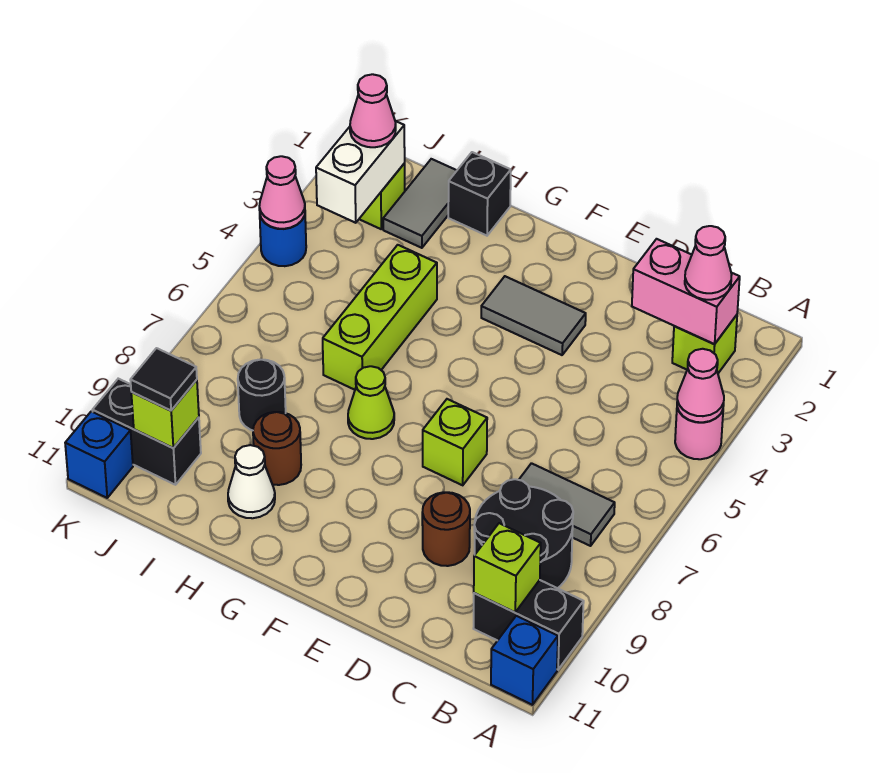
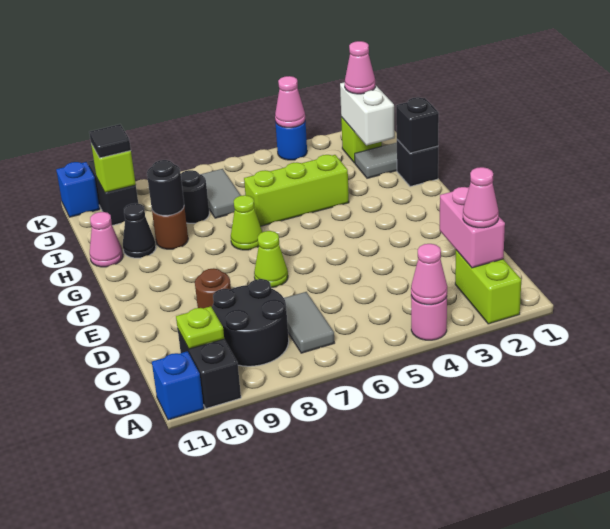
lime brick B2 level 1 -> lime brick A2:B2 level 1
lime brick B10 level 2 -> lime plate B10 level 2
grey tile E3:F3 level 1 -> grey tile I7:J7 level 1
lime brick E7 level 1 -> lime cone E7 level 1
none -> black brick H1 level 2
none -> black round brick H9 level 2
white cone H10 level 1 -> black cone H10 level 1
none -> pink cone H11 level 1
white brick J2:J3 level 2 -> white brick I2:J2 level 2

